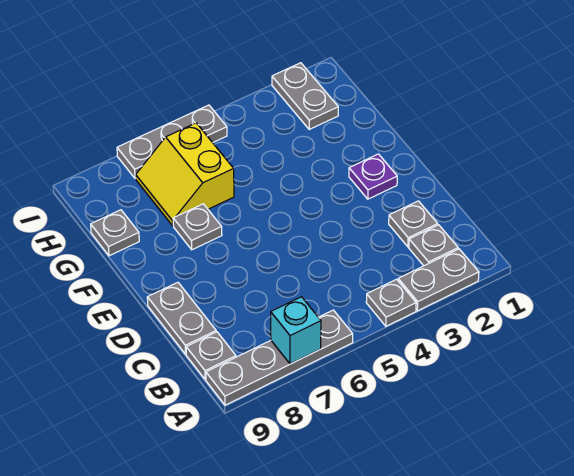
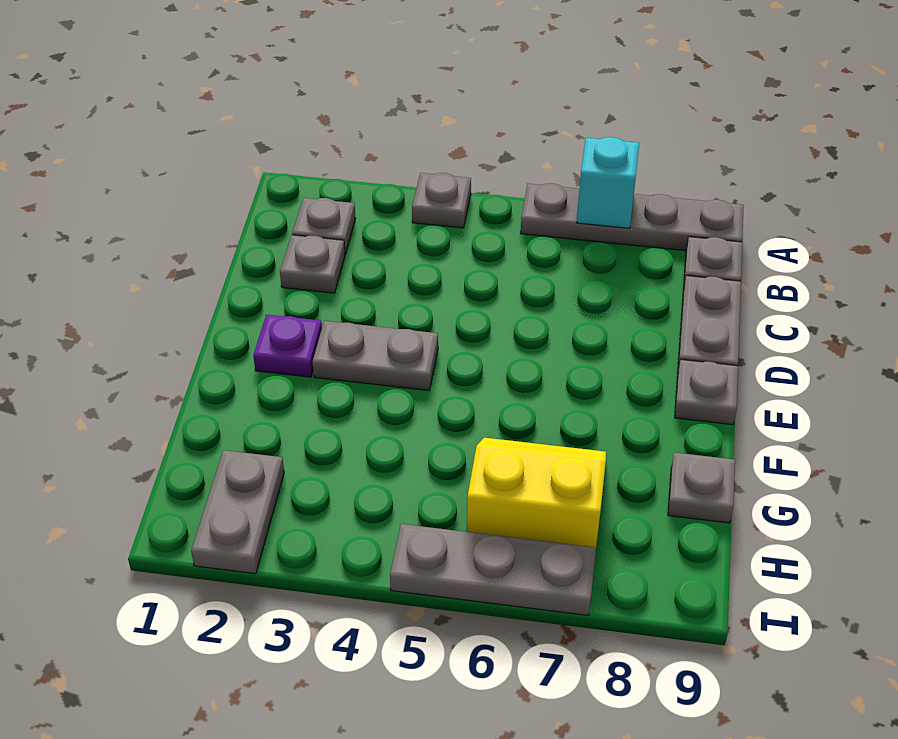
grey plate A2:A3 level 1 -> grey plate E3:E4 level 1
grey plate F7 level 1 -> grey plate E9 level 1
yellow slope G6:H7 level 1 top 6 -> yellow slope G6:H7 level 1 top H

